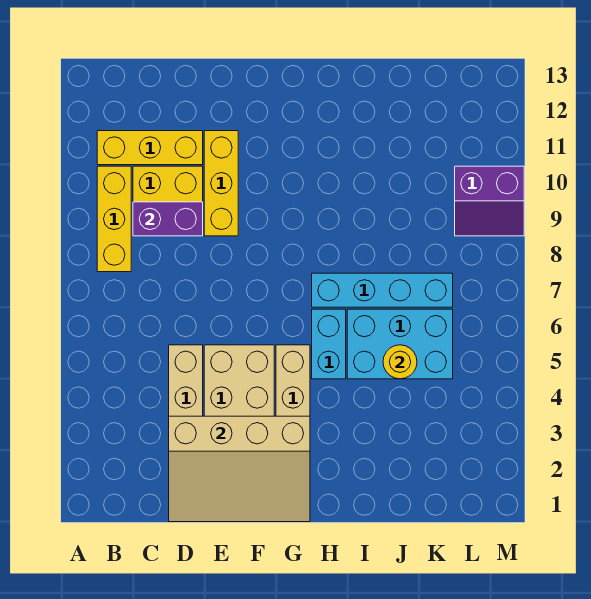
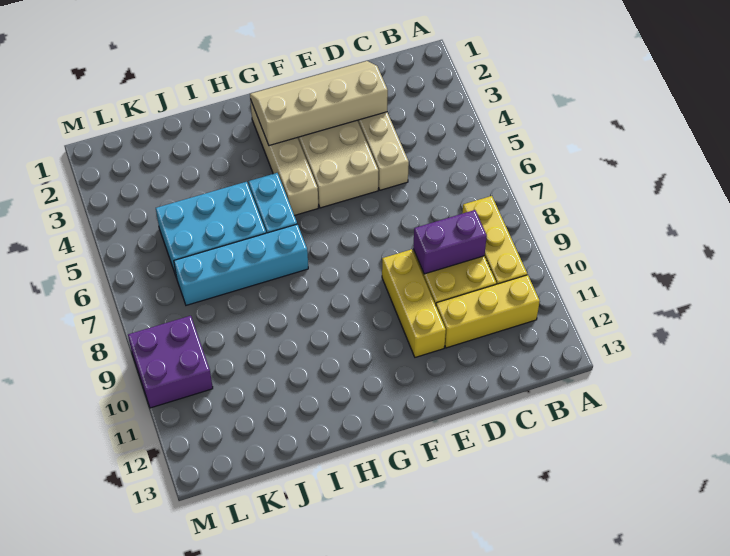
tan slope D1:G3 level 2 top 3 -> tan slope D2:G3 level 2 top 3
yellow round brick J5 level 2 -> none
purple slope L9:M10 level 1 top 10 -> purple brick L9:M10 level 1

